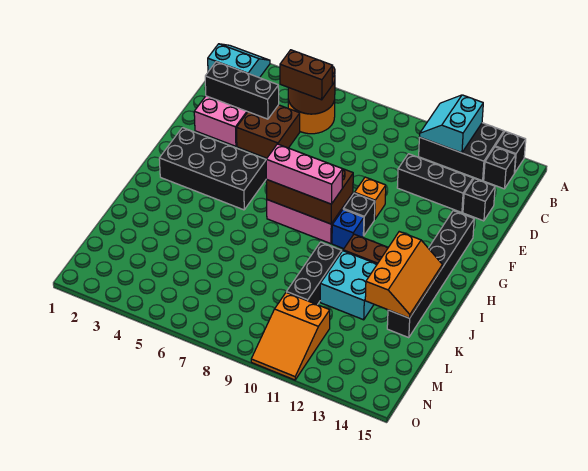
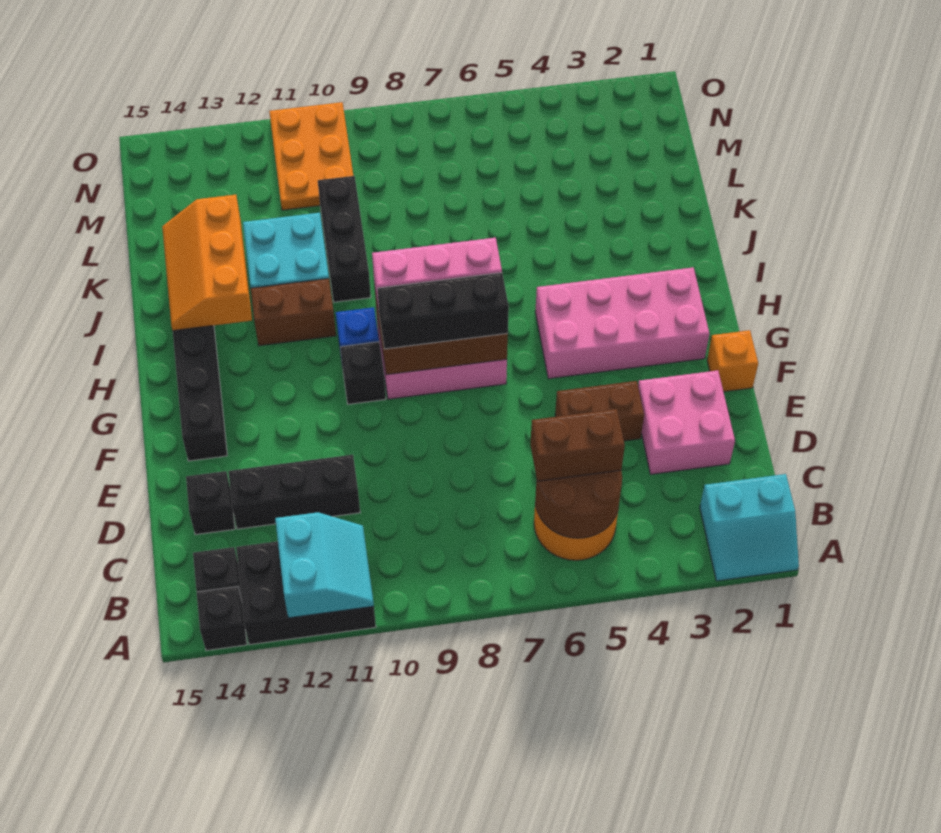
black brick D2:D4 level 2 -> black brick G7:G9 level 3
brown brick D4:E5 level 1 -> brown brick E4:E5 level 1
orange brick F10 level 1 -> orange brick F1 level 1
black brick G2:H5 level 1 -> pink brick G2:H5 level 1
orange slope M10:O11 level 1 top M -> orange plate M10:O11 level 1

